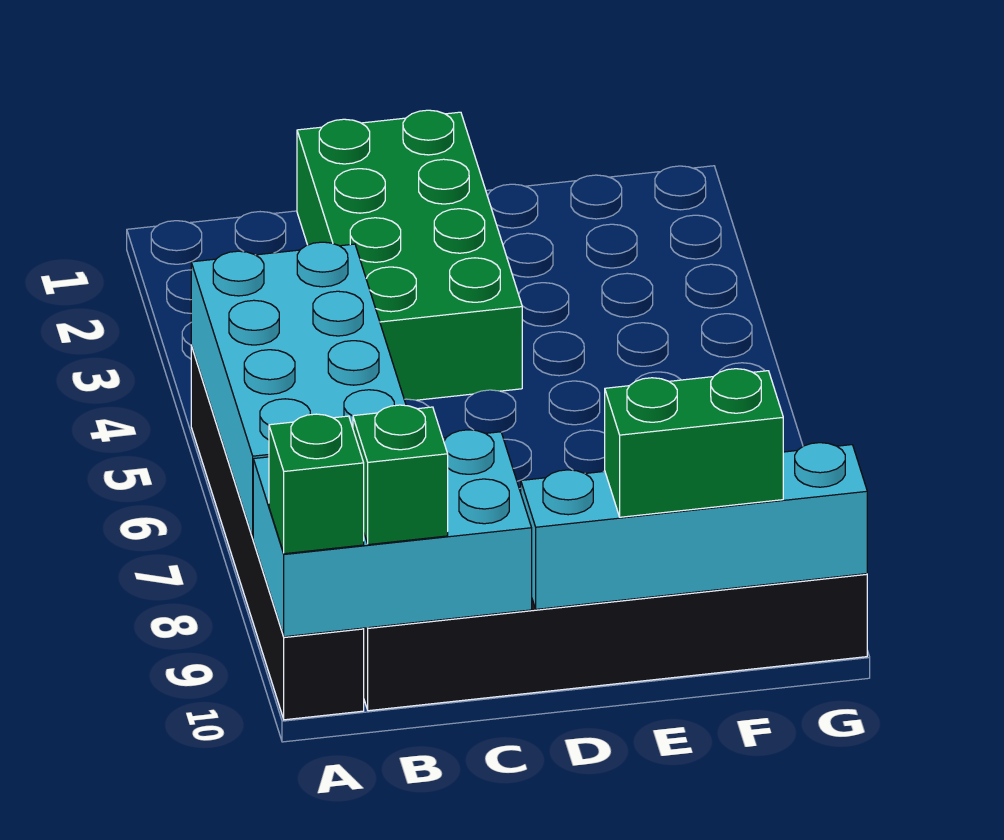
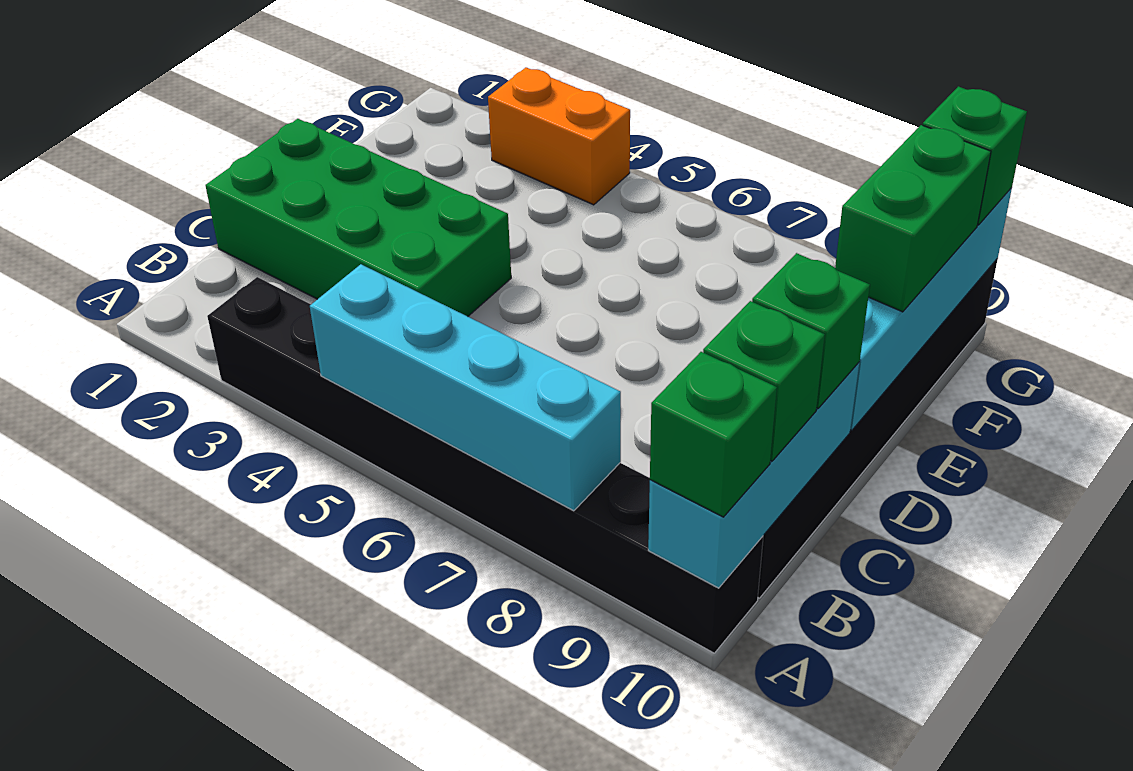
black brick A5:A10 level 1 -> black brick A3:A10 level 1
cyan brick A5:B8 level 2 -> cyan brick A5:A8 level 2
cyan brick A9:C10 level 2 -> cyan brick A10:C10 level 2
none -> green brick C10 level 3
none -> orange brick G3:G4 level 1
none -> green brick G10 level 3

